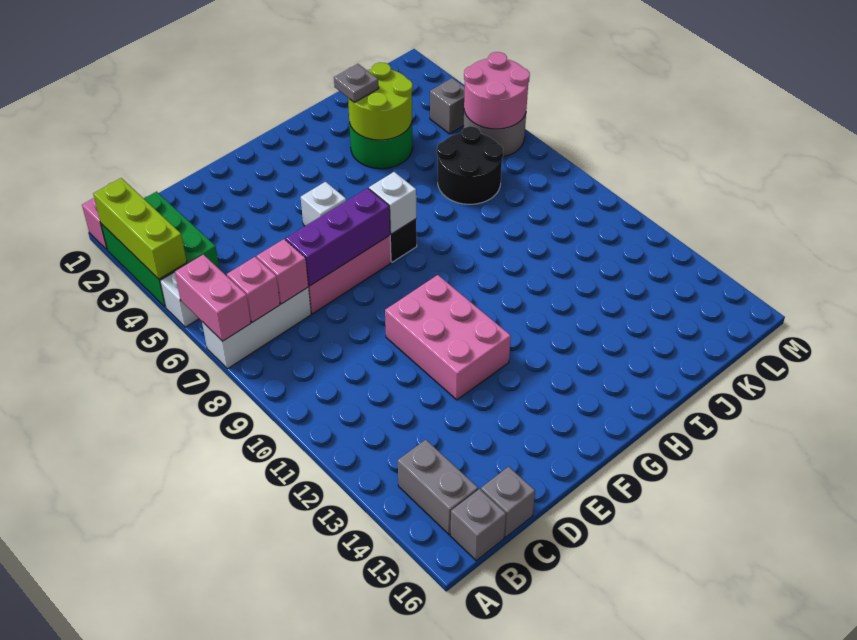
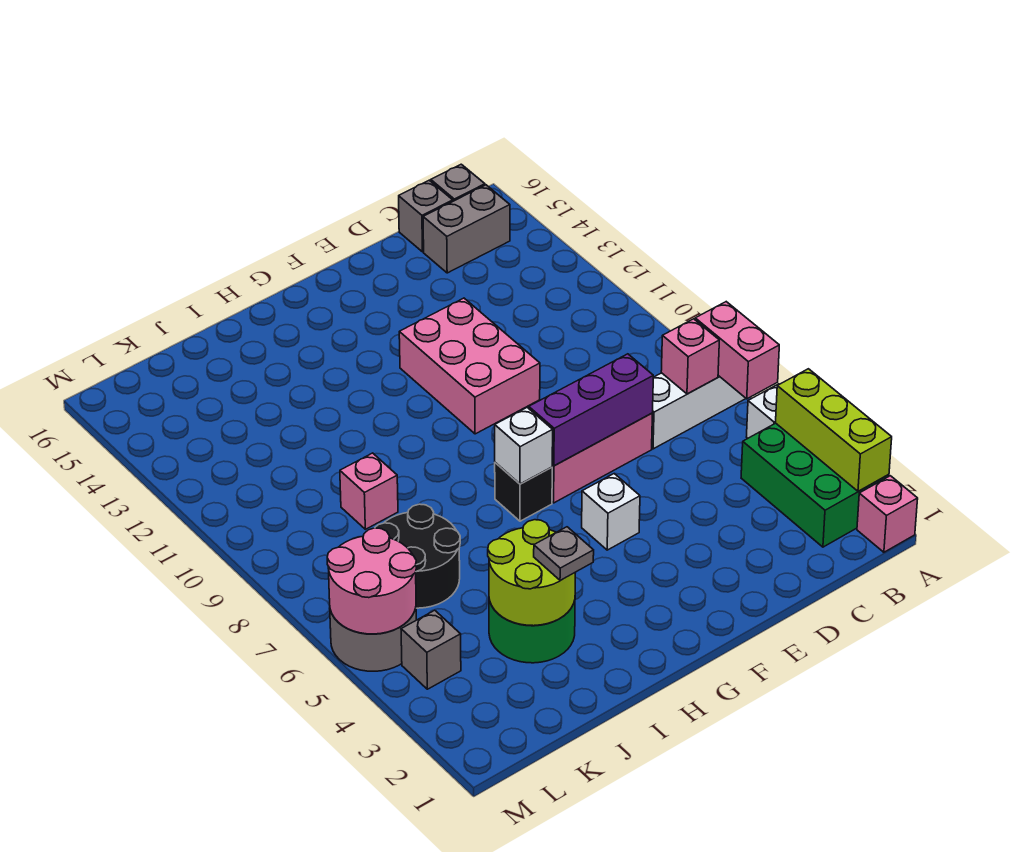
grey brick B14:B15 level 1 -> grey brick B15:C15 level 1
pink brick C7 level 2 -> pink brick J9 level 1

